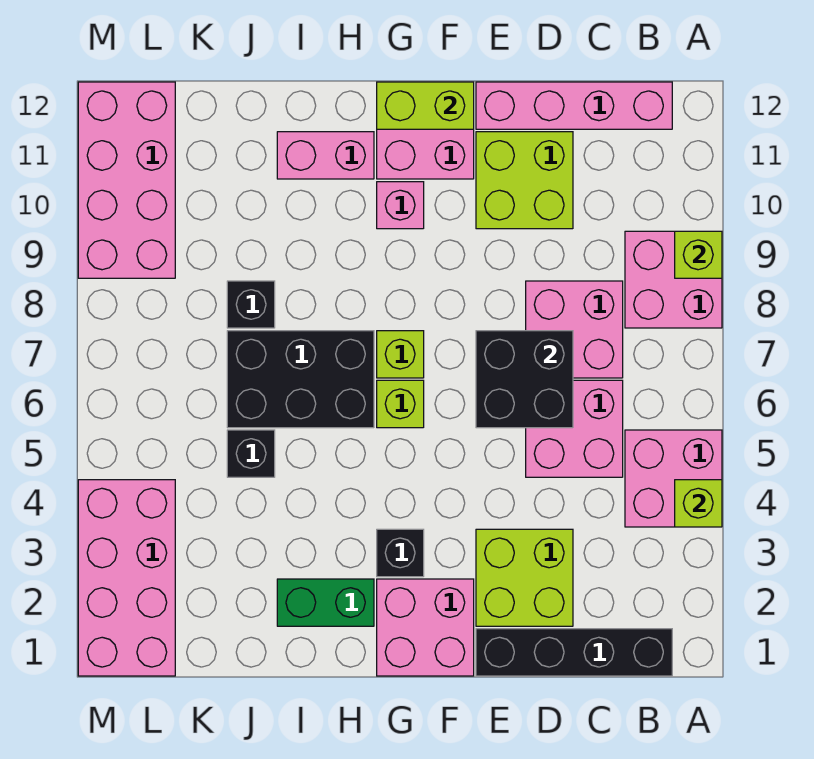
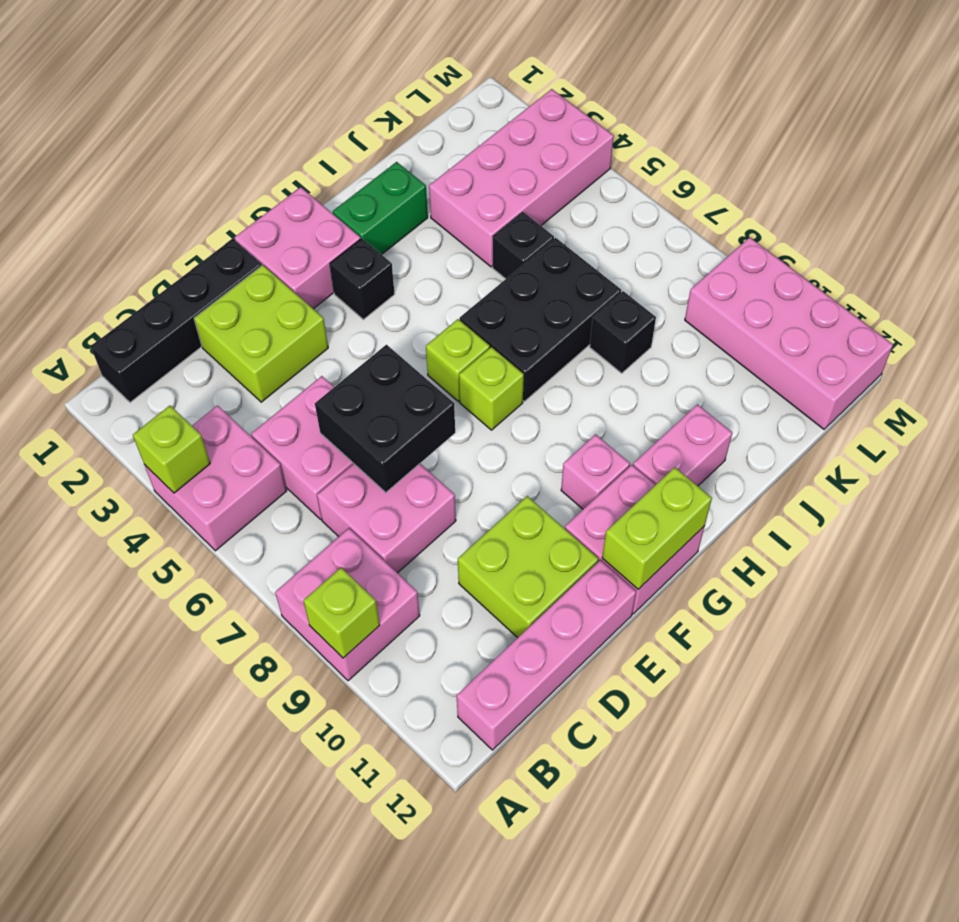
pink brick L1:M4 level 1 -> pink brick J3:M4 level 1

